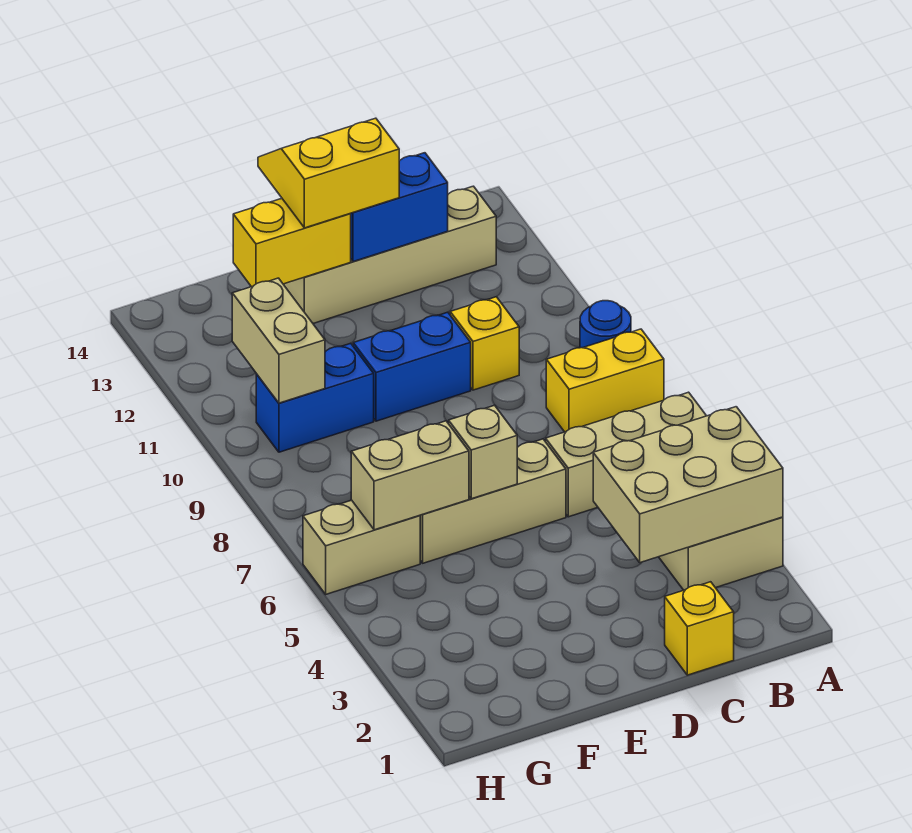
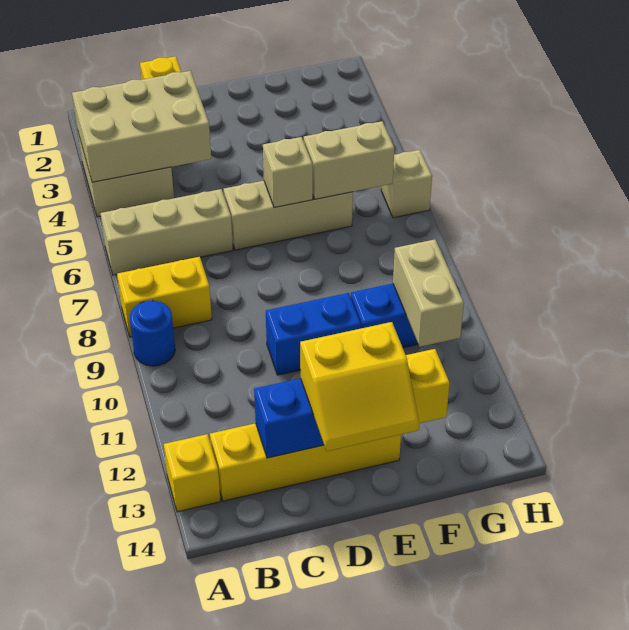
tan brick B13:E13 level 1 -> yellow brick B13:E13 level 1
yellow brick C10 level 1 -> yellow brick A13 level 1
tan brick G6:H6 level 1 -> tan brick H6 level 1

